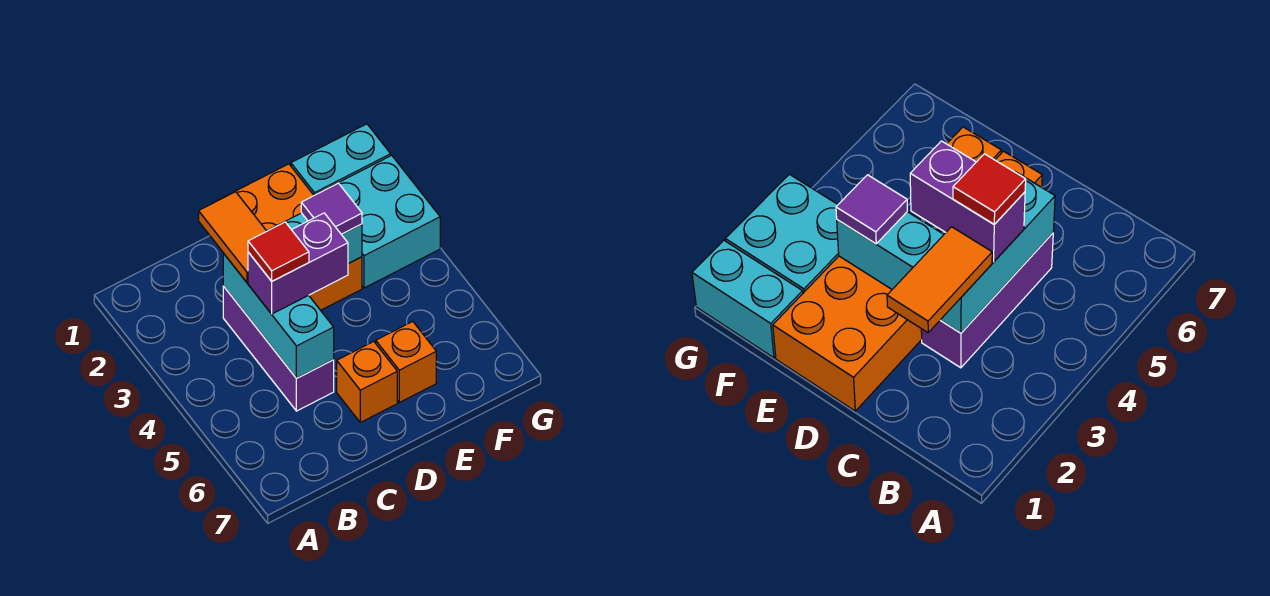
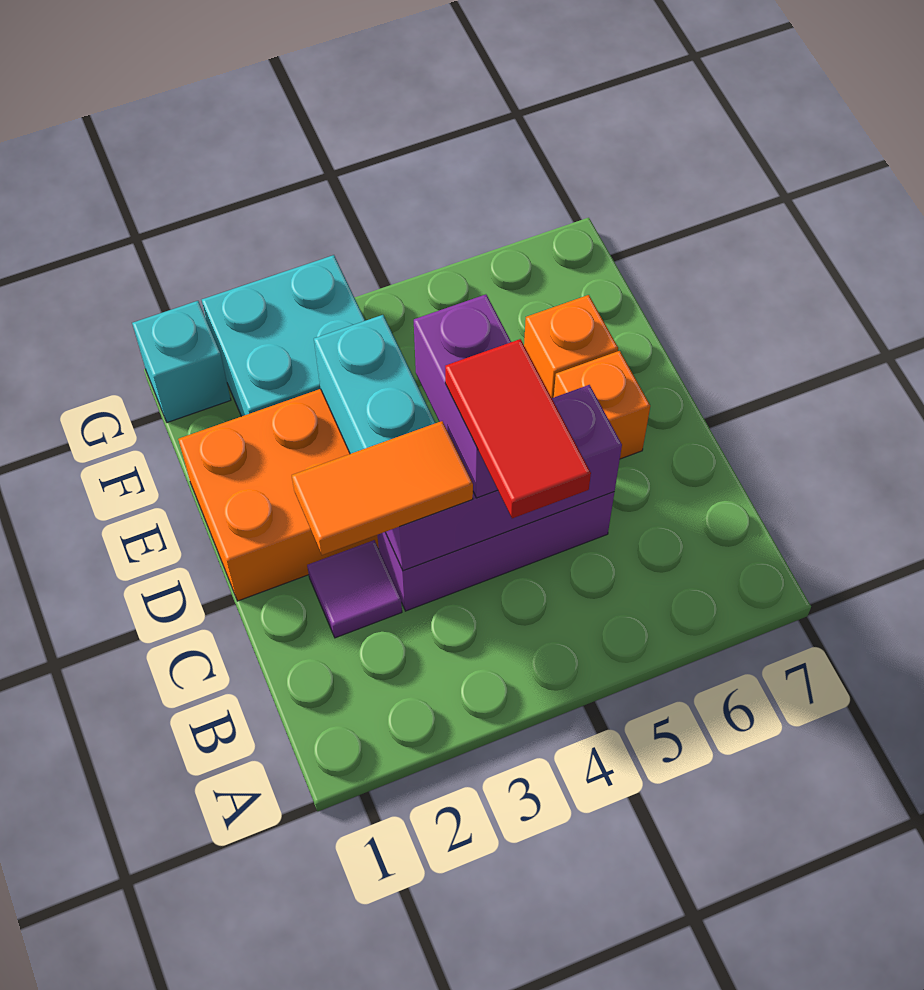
cyan brick C3:C5 level 2 -> purple brick C3:C5 level 2
red tile C4 level 4 -> red tile B4:C4 level 4
purple tile E3 level 3 -> purple tile C2 level 1
cyan brick F1:G1 level 1 -> cyan brick G1 level 1

